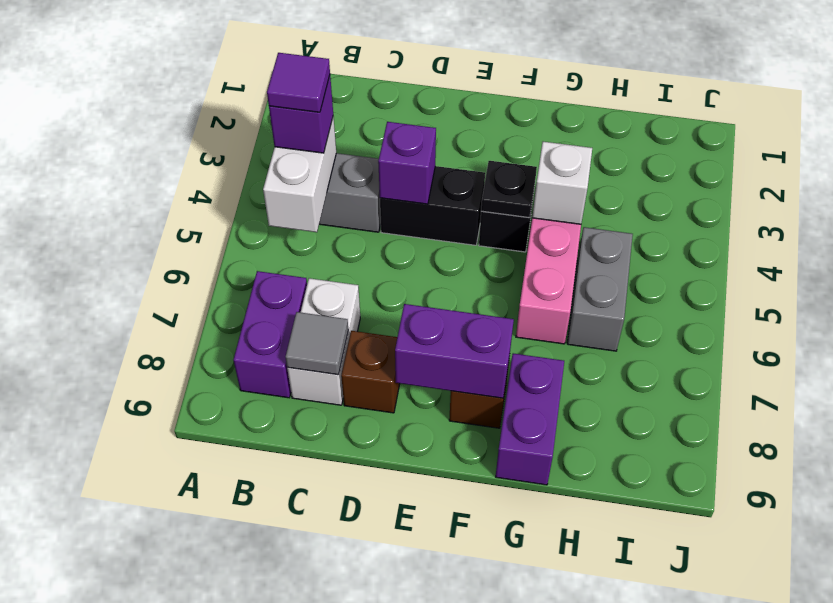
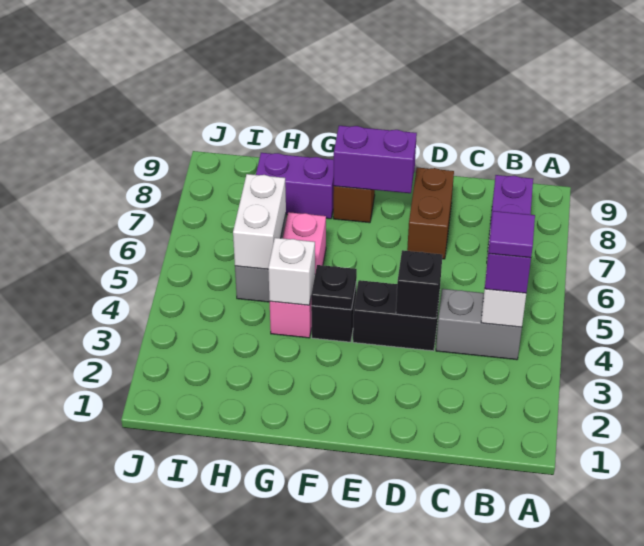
white brick C7:C8 level 1 -> white brick H5:H6 level 2
grey tile C8 level 2 -> none
purple brick D4 level 2 -> black brick D4 level 2
brown brick D8 level 1 -> brown brick D7:D8 level 1
purple brick G8:G9 level 1 -> purple brick G8:H8 level 1

